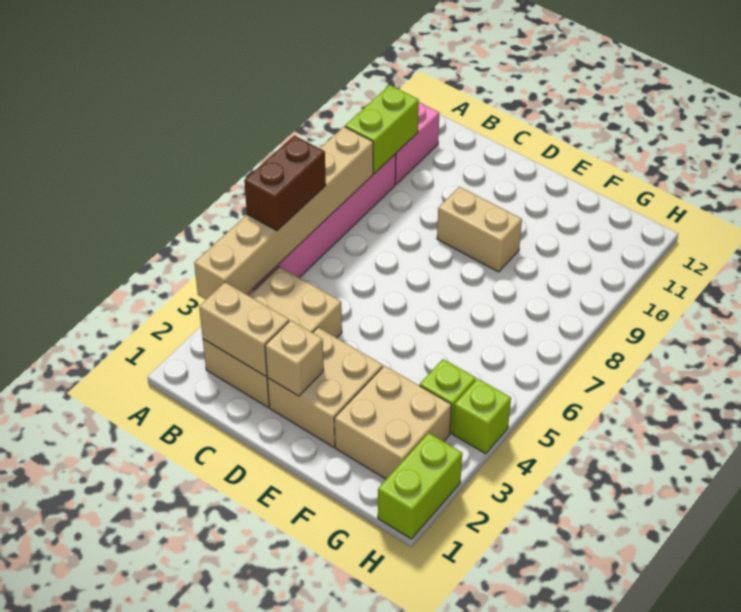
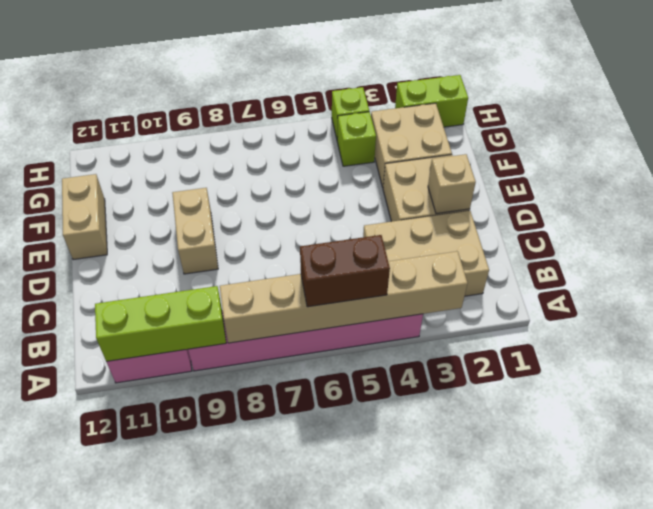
lime brick A9:A10 level 2 -> lime brick A9:A11 level 2
tan brick B2:C2 level 2 -> tan brick E12:F12 level 1

